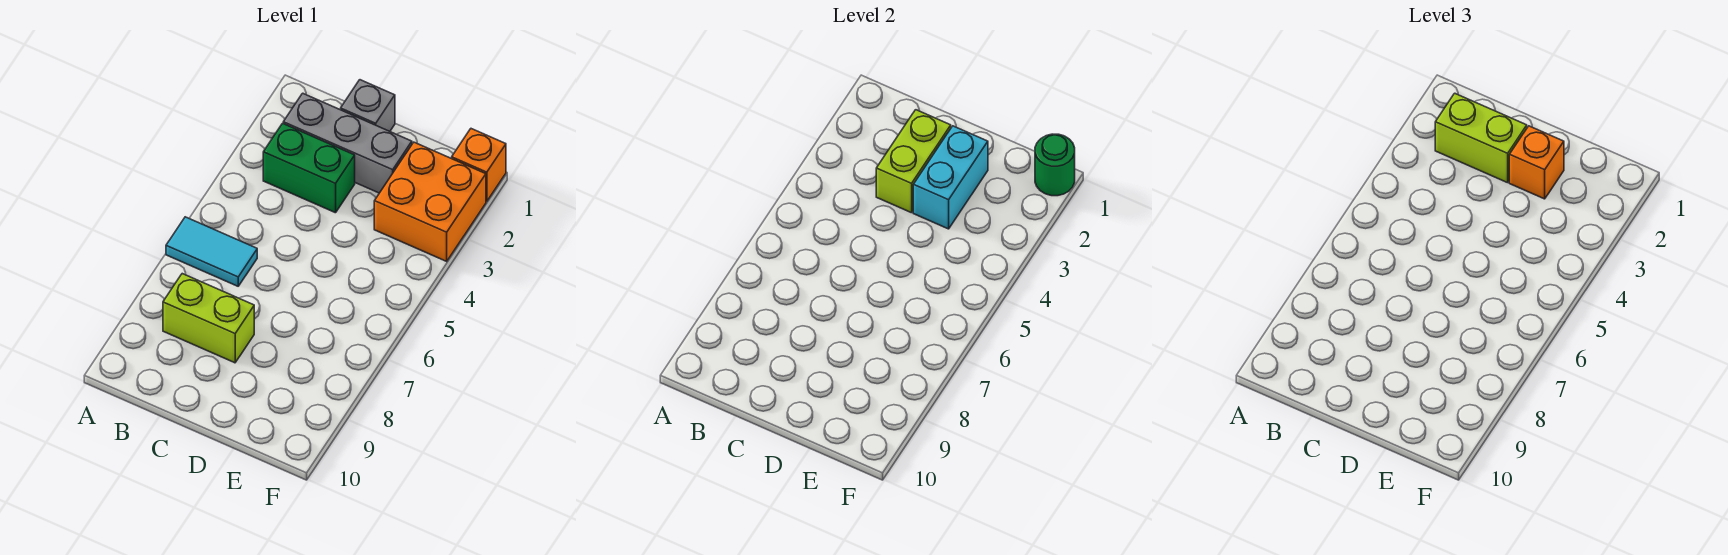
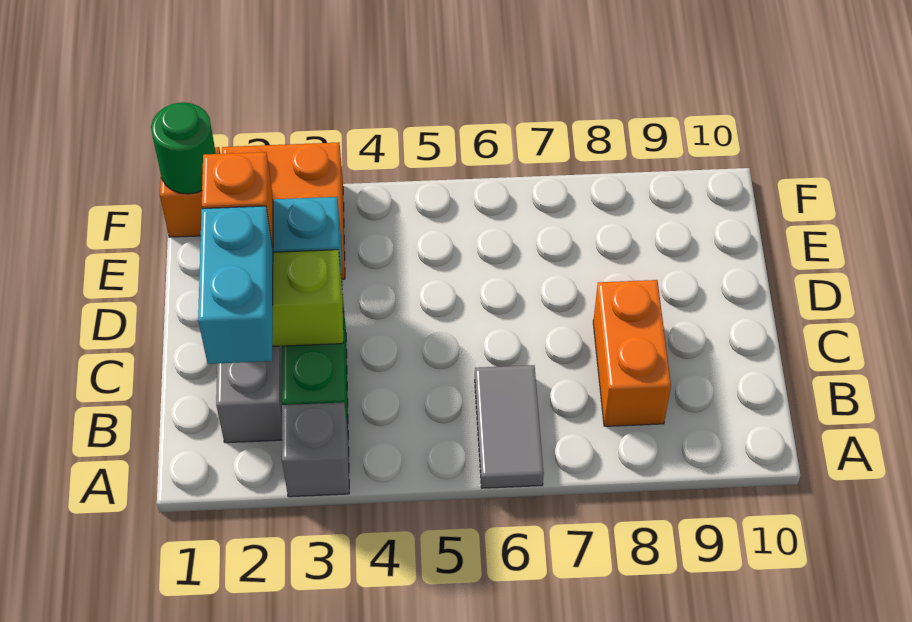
cyan tile A6:B6 level 1 -> grey tile A6:B6 level 1
lime brick B2:C2 level 3 -> cyan brick B2:C2 level 3
lime brick B8:C8 level 1 -> orange brick B8:C8 level 1
grey brick C1 level 1 -> grey brick A3 level 1

